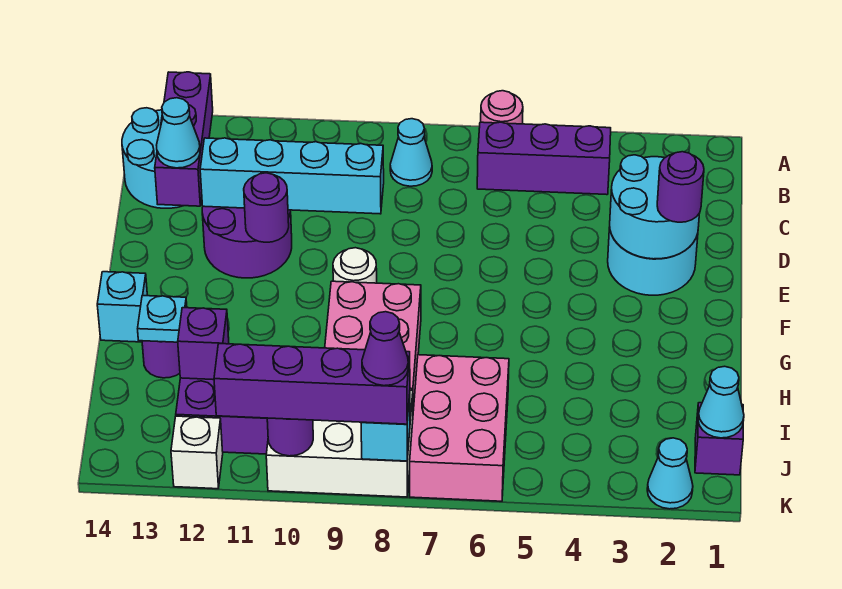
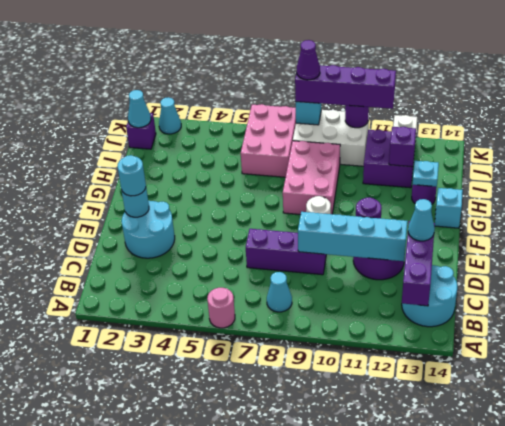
purple brick B4:B6 level 1 -> purple brick D7:D9 level 1
cyan round brick D2:E3 level 2 -> cyan round brick E2 level 2
purple round brick E2 level 3 -> cyan round brick E2 level 3

